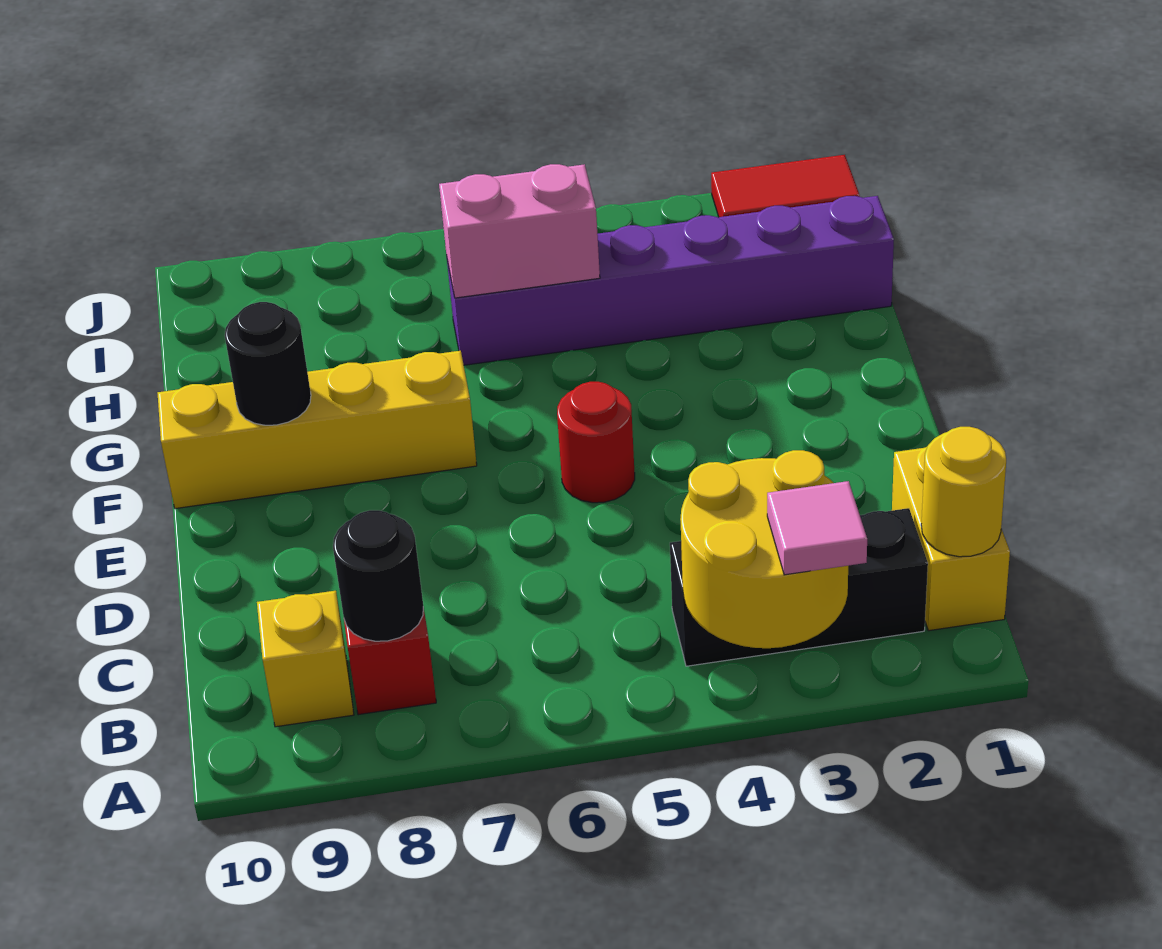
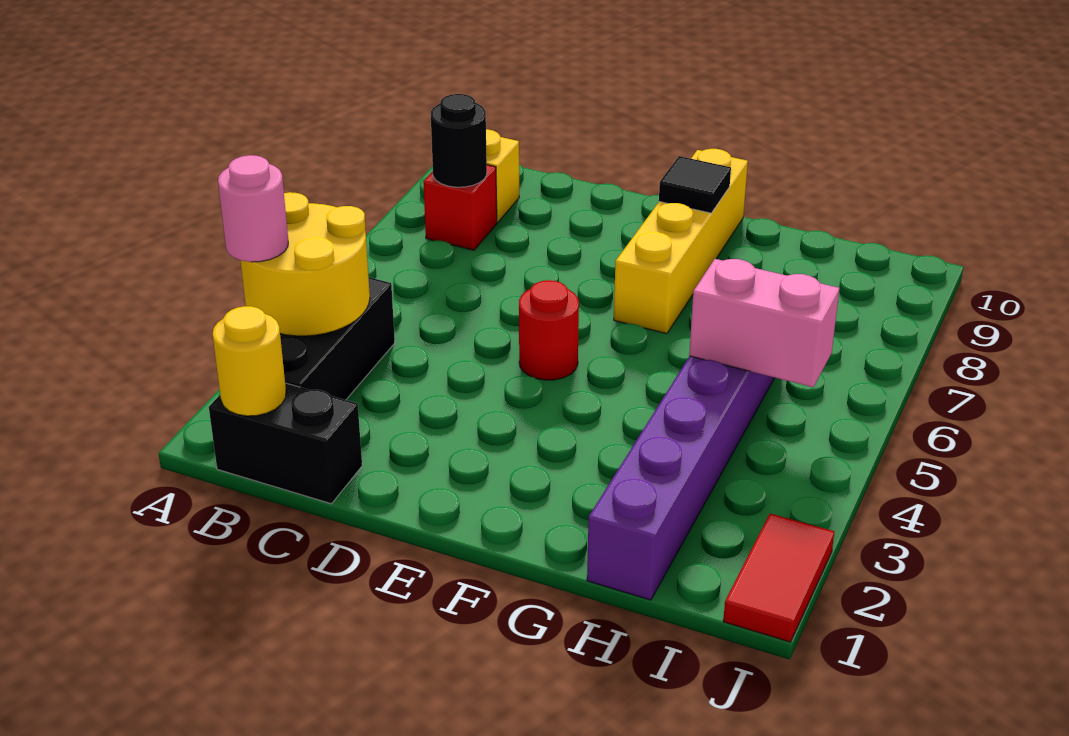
pink tile A3 level 3 -> pink round brick A3 level 3
yellow brick B1:C1 level 1 -> black brick B1:C1 level 1
black round brick F9 level 2 -> black tile F9 level 2
pink brick H5:H6 level 2 -> pink brick H5:I5 level 2

